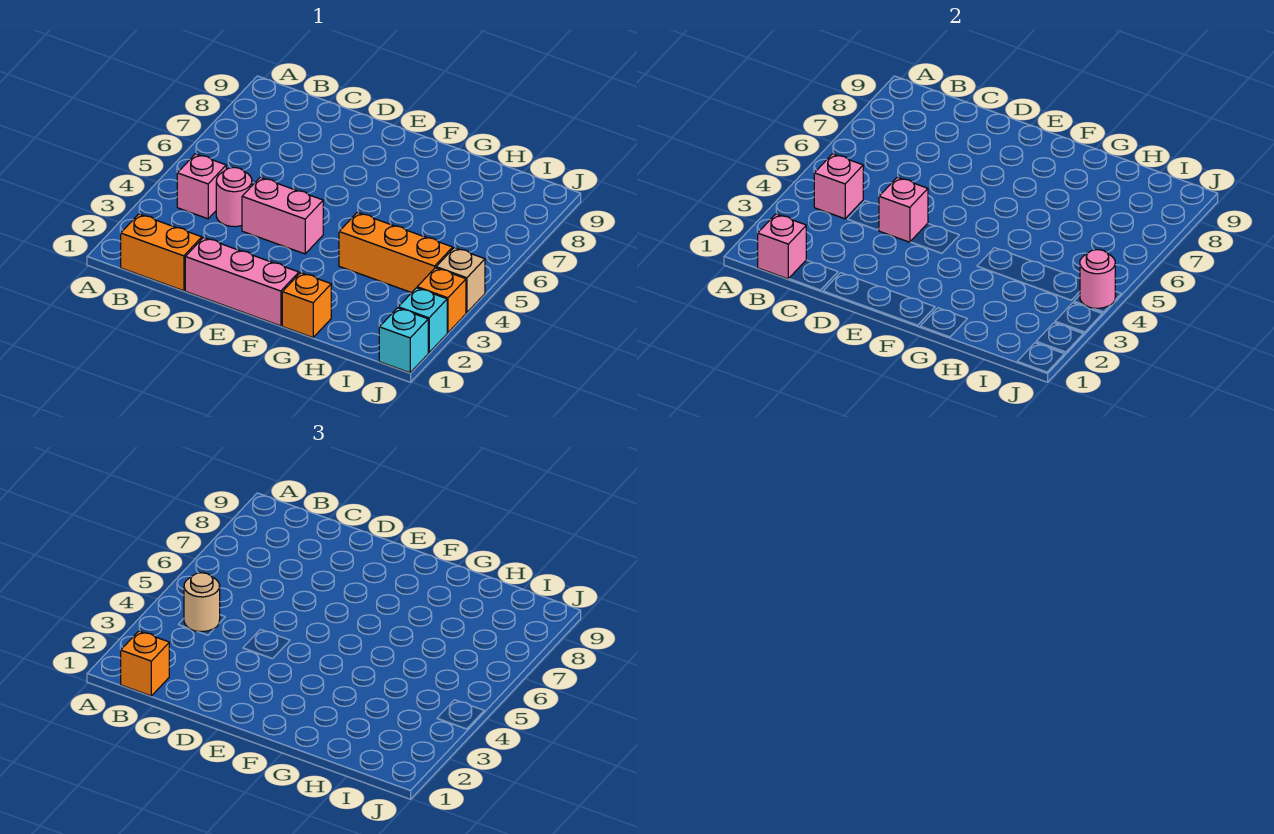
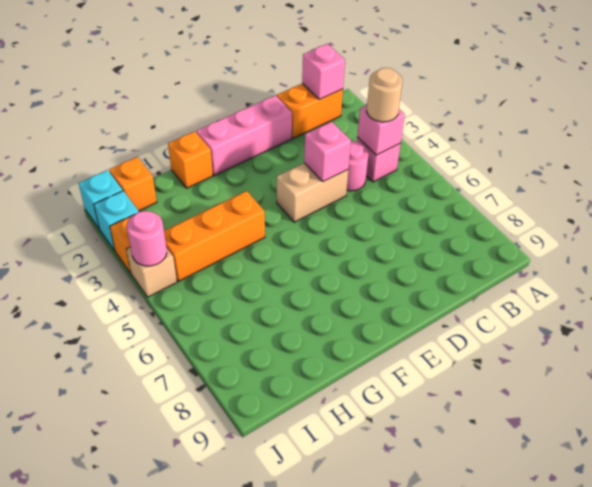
orange brick B1 level 3 -> orange brick I1 level 1
pink brick D4:E4 level 1 -> tan brick D4:E4 level 1

